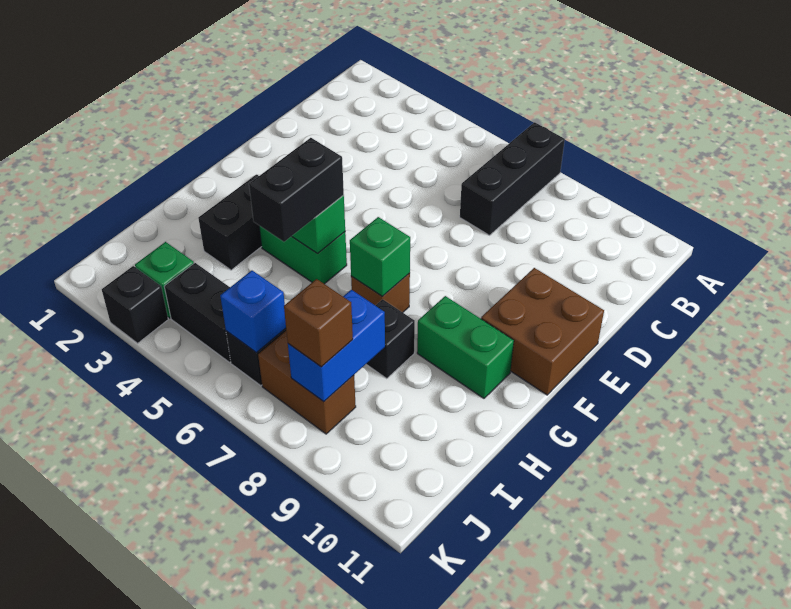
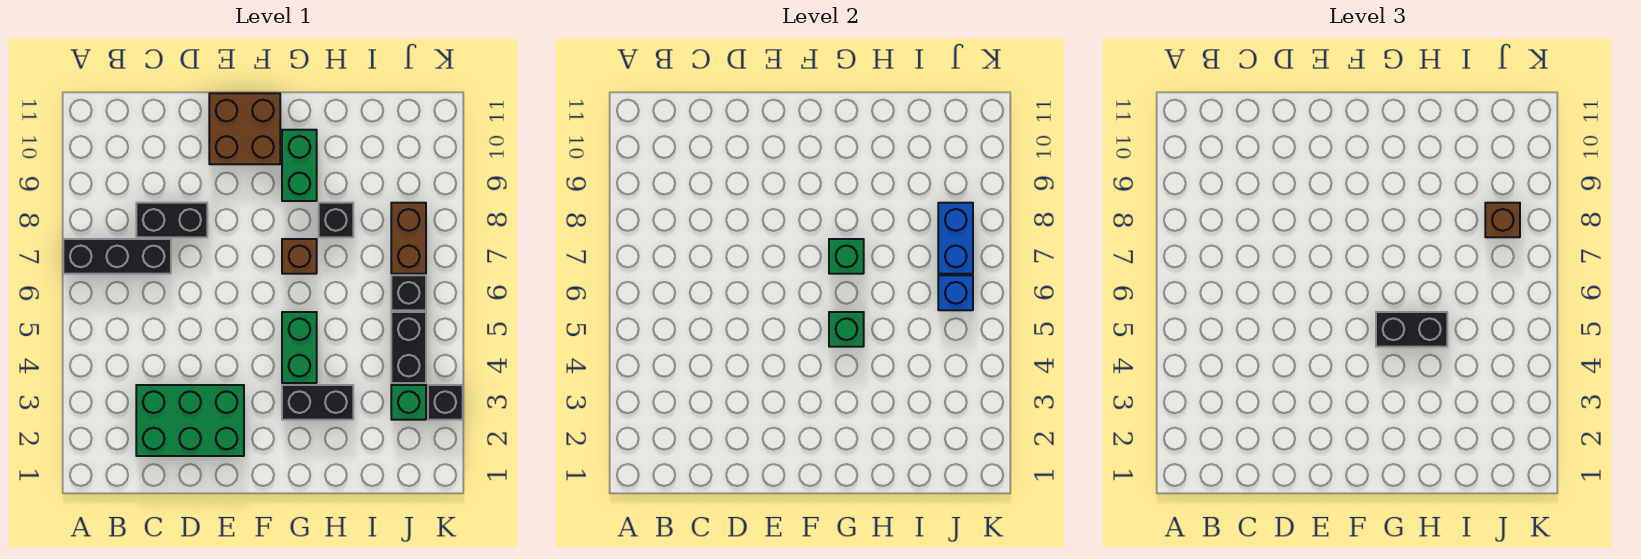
none -> green brick C2:E3 level 1
none -> black brick C8:D8 level 1
blue brick I8:J8 level 2 -> blue brick J7:J8 level 2

